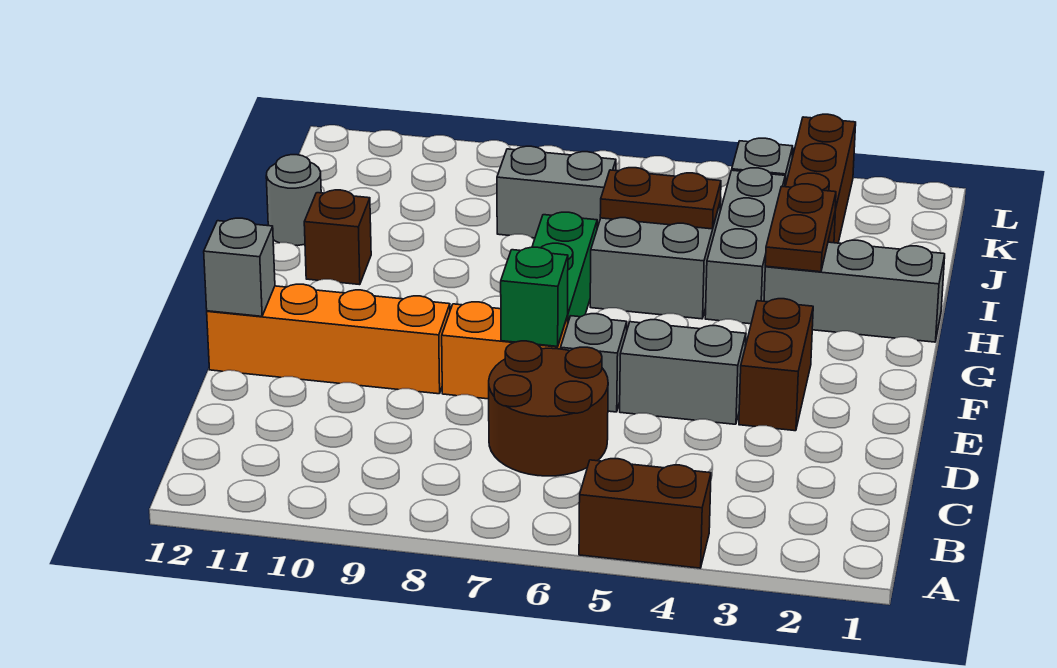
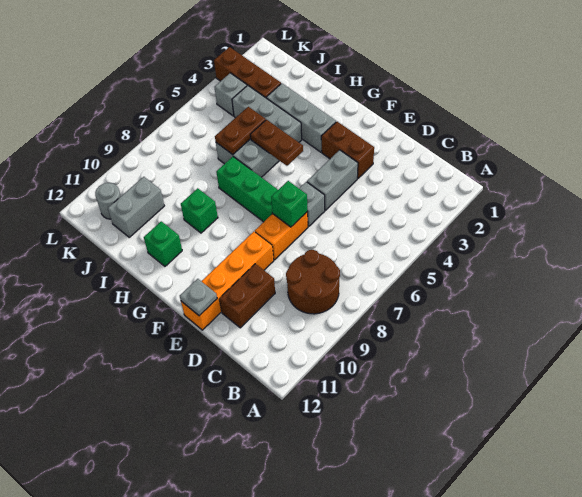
brown brick A4:A5 level 1 -> brown brick D10:D11 level 1
brown round brick C6:D7 level 1 -> brown round brick B8:C9 level 1
grey brick E12 level 2 -> grey plate E12 level 2
grey brick H1:H3 level 1 -> grey brick G3:I3 level 1
brown plate H3:I3 level 2 -> brown plate G5:H5 level 2
none -> green brick H9 level 1
brown brick H11 level 1 -> green brick H11 level 1
grey round brick I12 level 1 -> grey round brick K11 level 1
grey brick J7:J8 level 1 -> grey brick J10:J11 level 1

